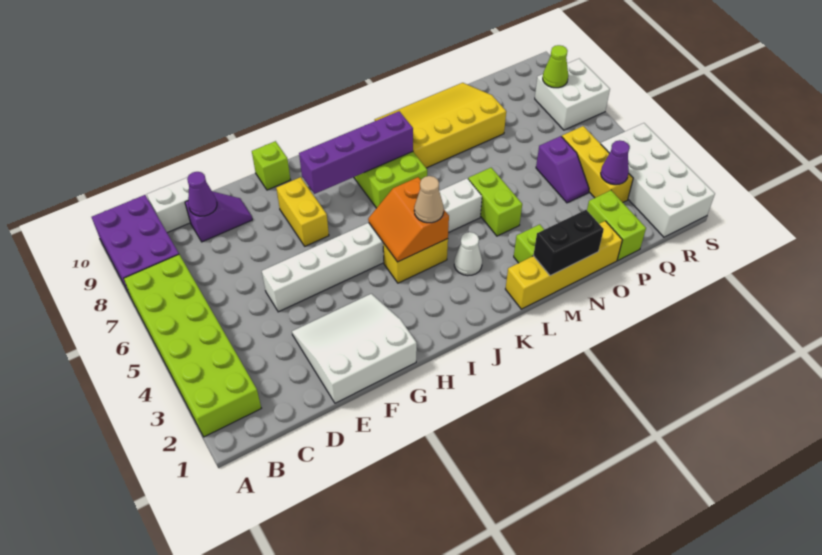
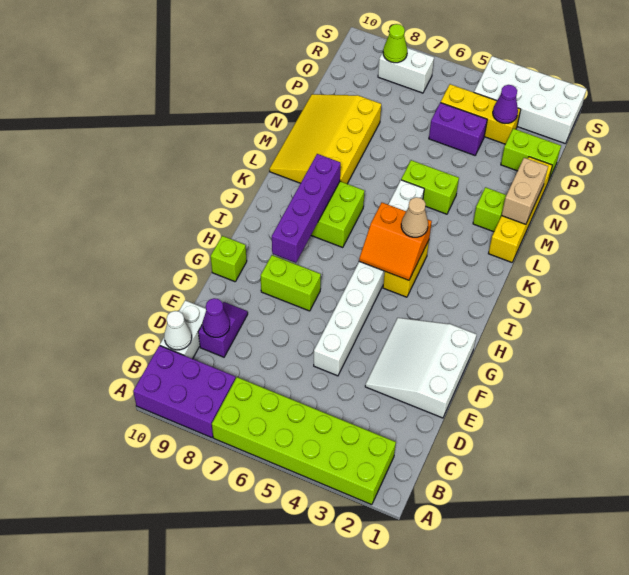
yellow brick G7:G8 level 1 -> lime brick G7:G8 level 1
white cone K3 level 1 -> white cone C10 level 2
black brick M1:N1 level 2 -> tan brick M1:N1 level 2
purple slope P4:P5 level 1 top 5 -> purple brick P4:P5 level 1
white brick R7:S8 level 1 -> white brick R7:R8 level 1

